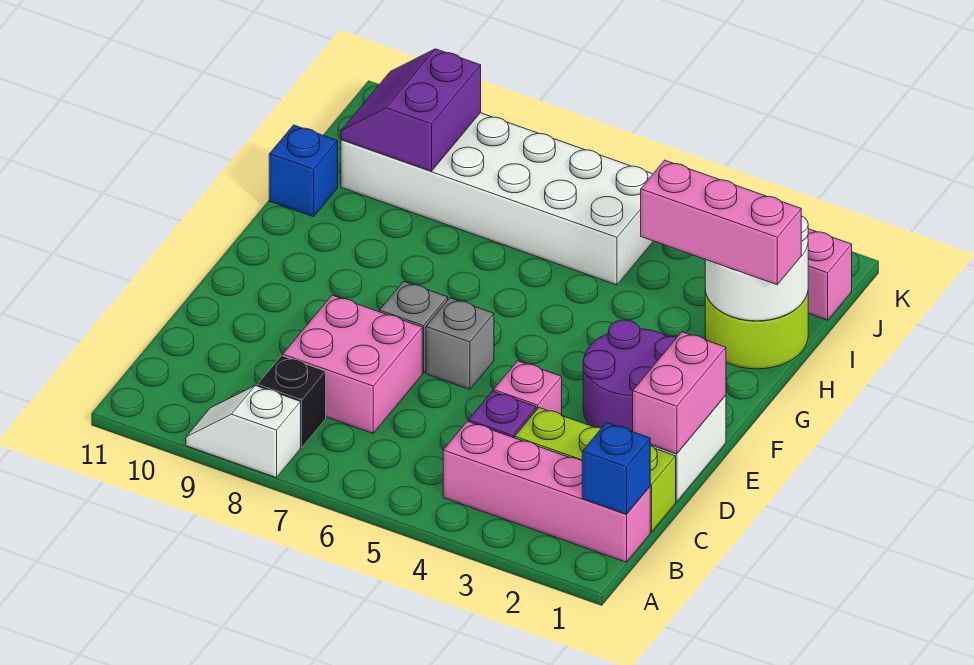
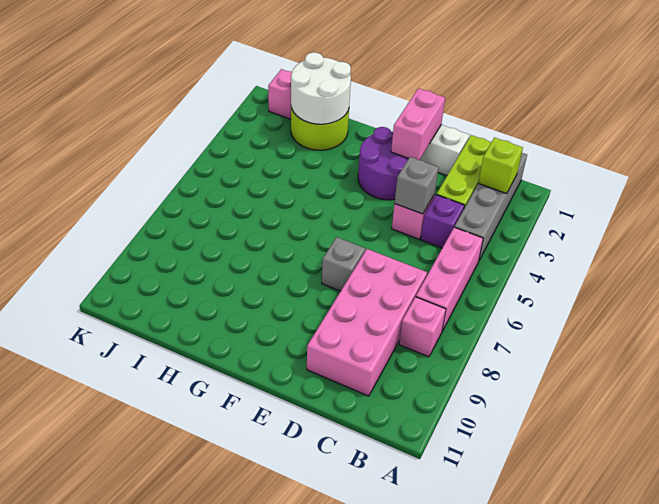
white slope A8:A9 level 1 top 8 -> none
pink brick B1:B4 level 1 -> grey brick B1:B4 level 1
blue brick B1 level 2 -> none
none -> lime brick B2 level 2
black brick B8 level 1 -> pink brick B8 level 1
pink brick C7:D8 level 1 -> pink brick C7:D10 level 1
pink brick D1:E1 level 2 -> pink brick E1:E2 level 2
grey brick E6 level 1 -> grey brick D4 level 2
pink brick H1:H3 level 3 -> pink brick B5:B7 level 1
blue brick H11 level 1 -> none
white brick I5:J10 level 1 -> none
purple slope I9:J10 level 2 top 9 -> none

